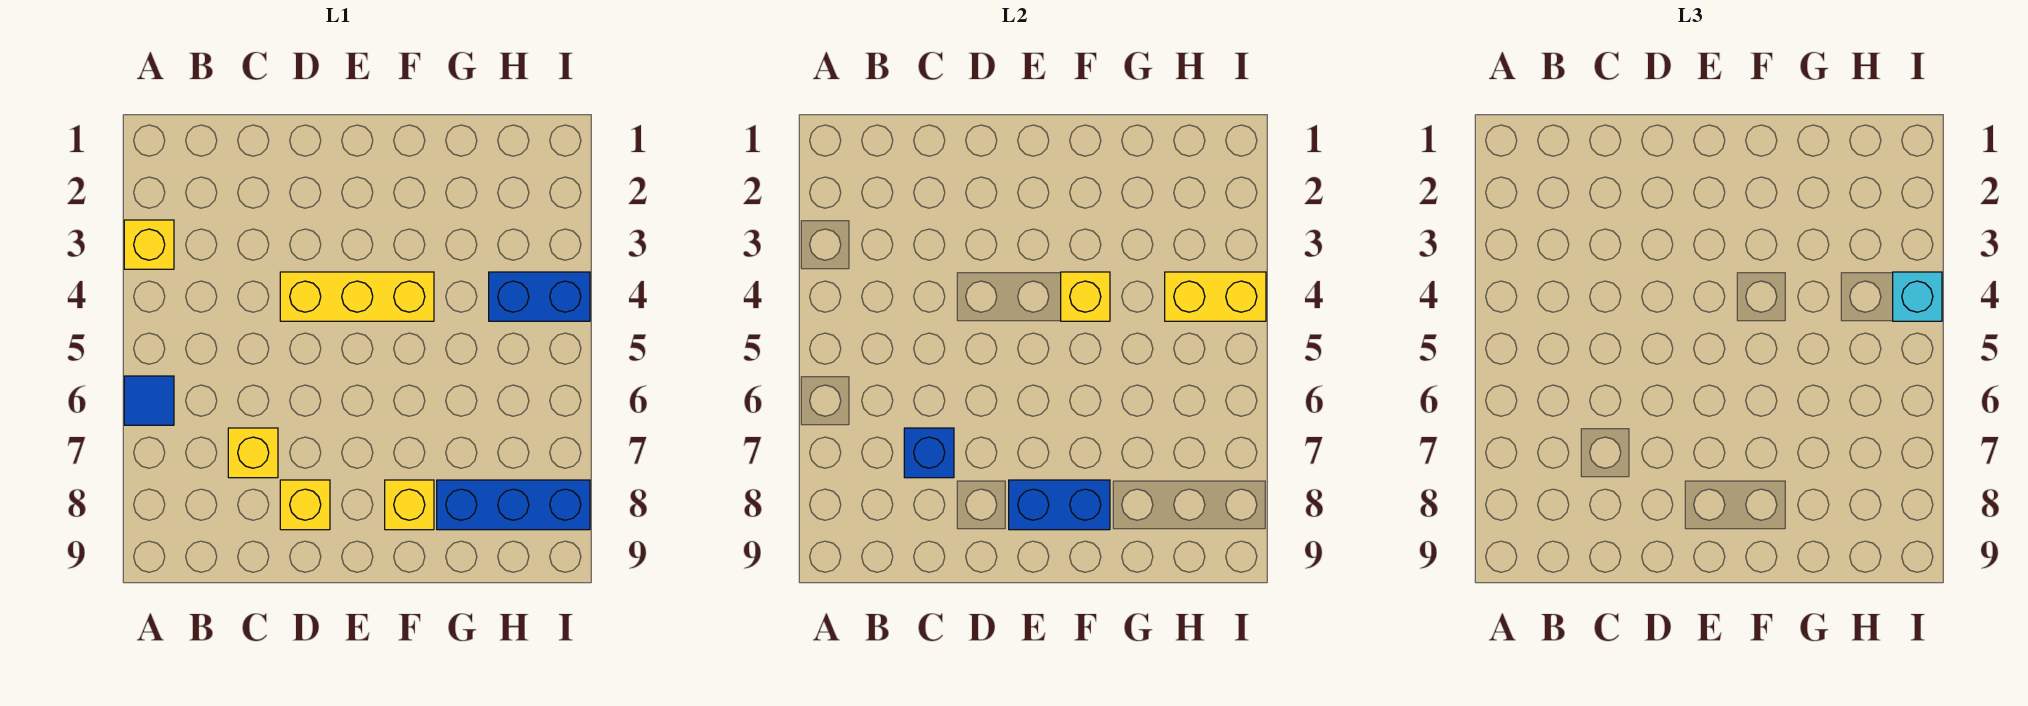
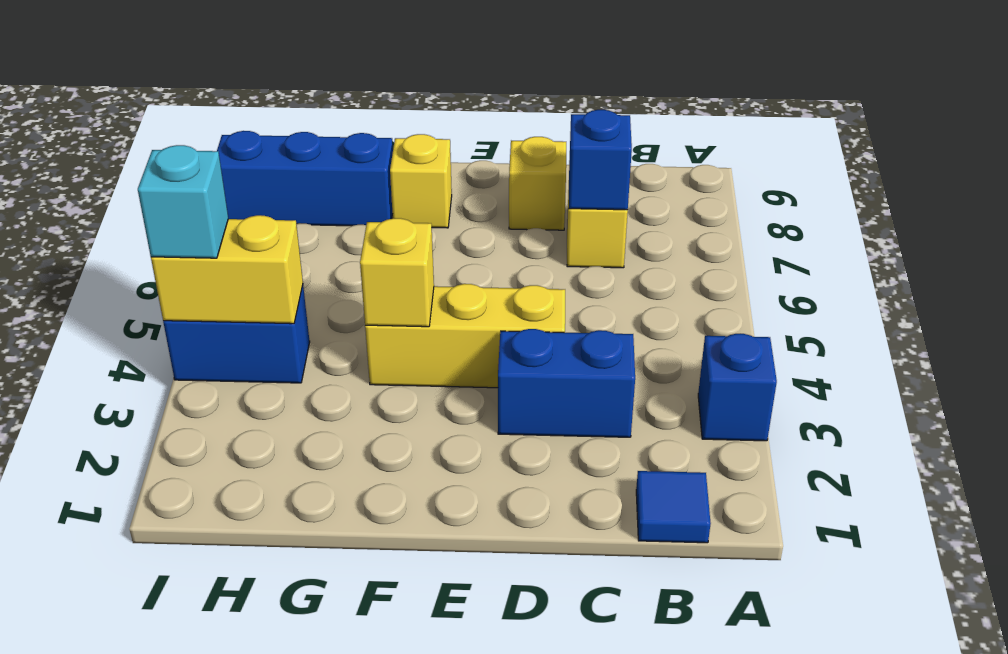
yellow brick A3 level 1 -> blue brick A3 level 1
blue tile A6 level 1 -> blue tile B1 level 1
blue brick E8:F8 level 2 -> blue brick C3:D3 level 1

